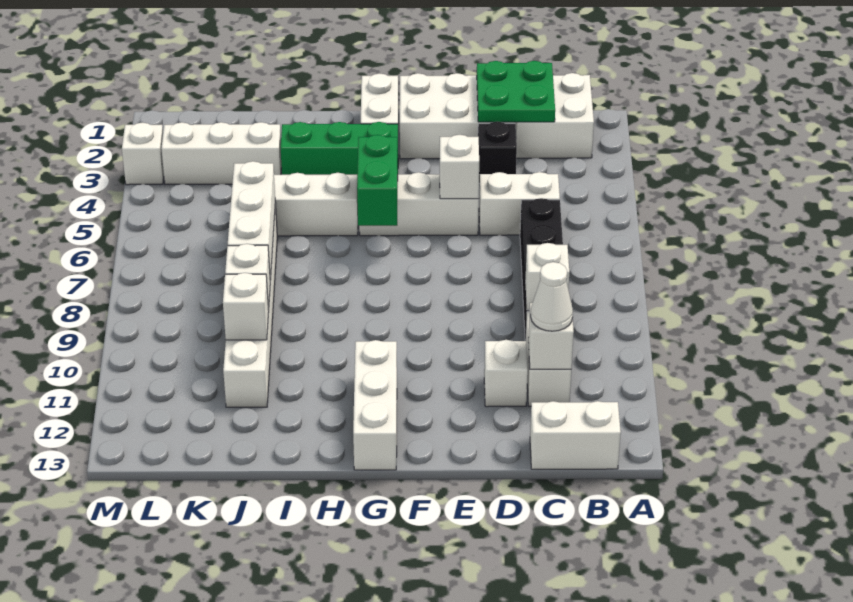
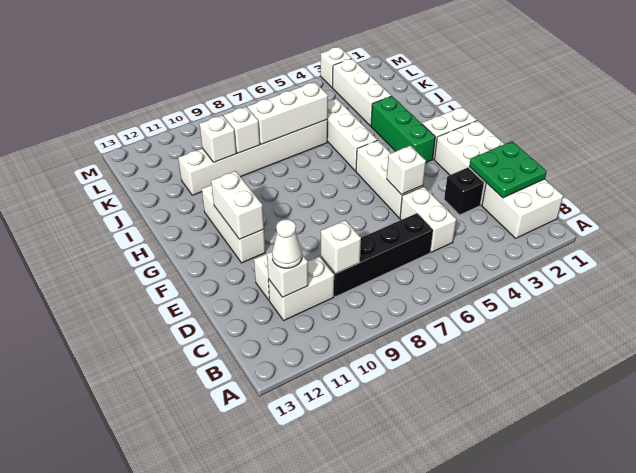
white brick B13:C13 level 1 -> white brick F11:G11 level 2
green brick G5:G6 level 2 -> none
white brick G11:G13 level 1 -> white brick F11:H11 level 1

